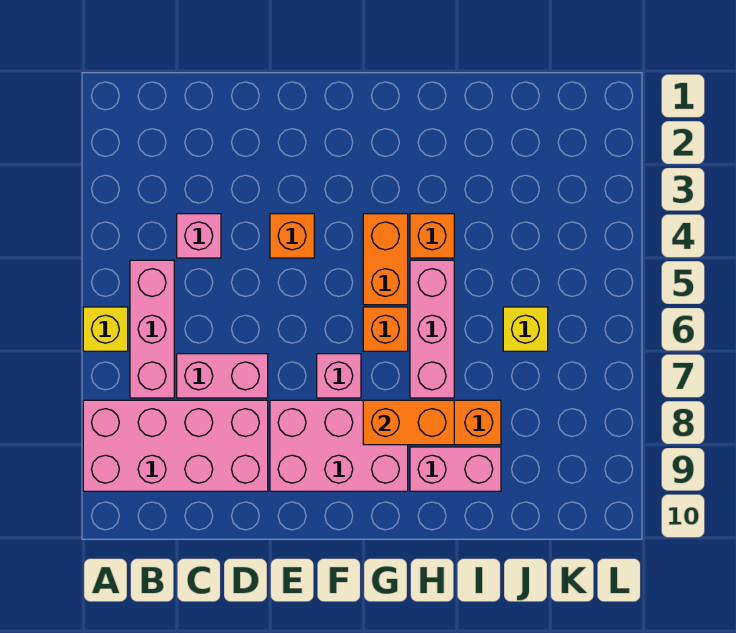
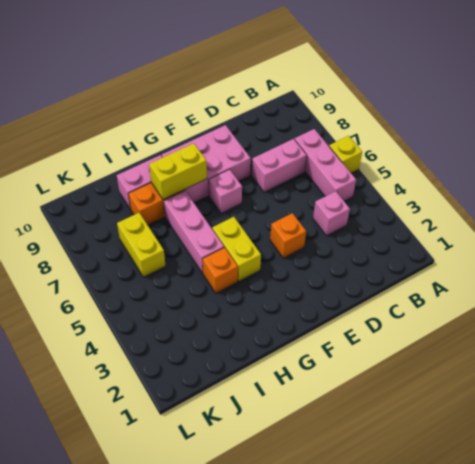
pink brick A8:D9 level 1 -> none
orange brick G4:G5 level 1 -> yellow brick G4:G5 level 1
orange brick G6 level 1 -> none
orange brick G8:H8 level 2 -> yellow brick G8:H8 level 2
yellow brick J6 level 1 -> yellow brick J6:J7 level 1

